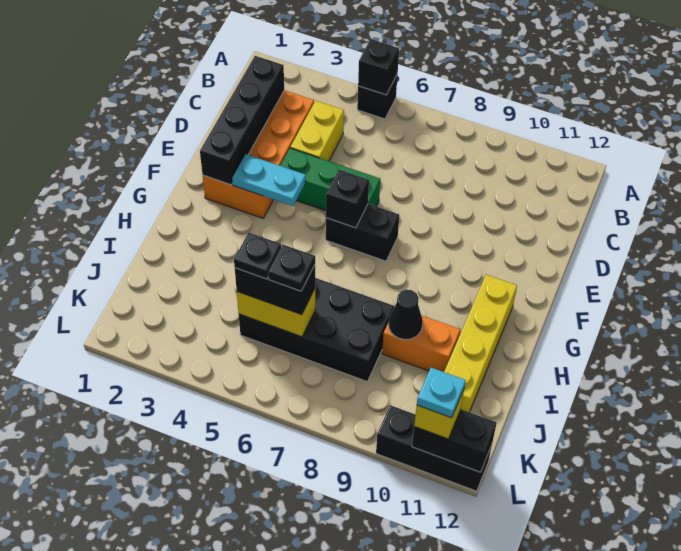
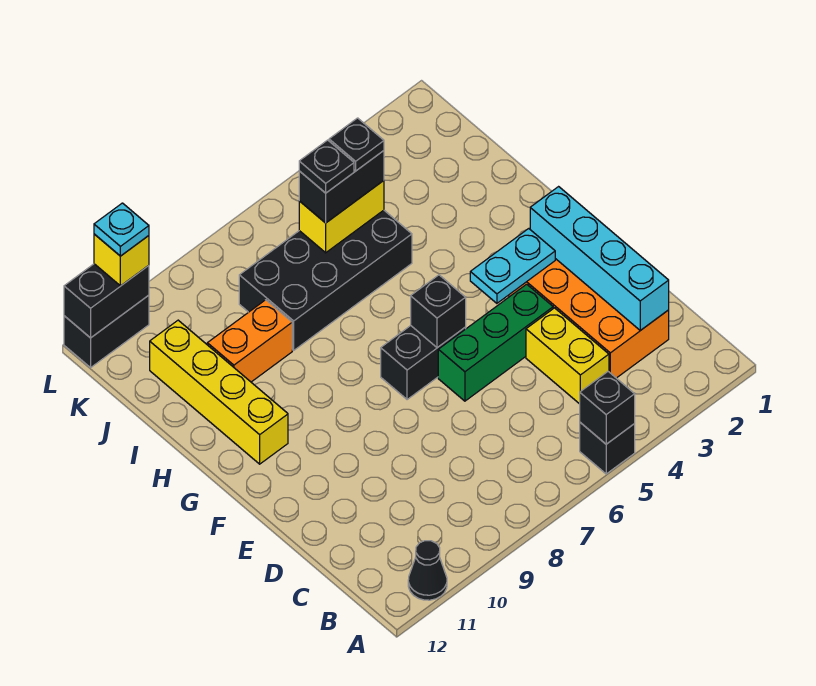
black brick C2:F2 level 2 -> cyan brick C2:F2 level 2
black cone I9 level 2 -> black cone A11 level 1
black brick L10:L12 level 1 -> black brick L11:L12 level 1

